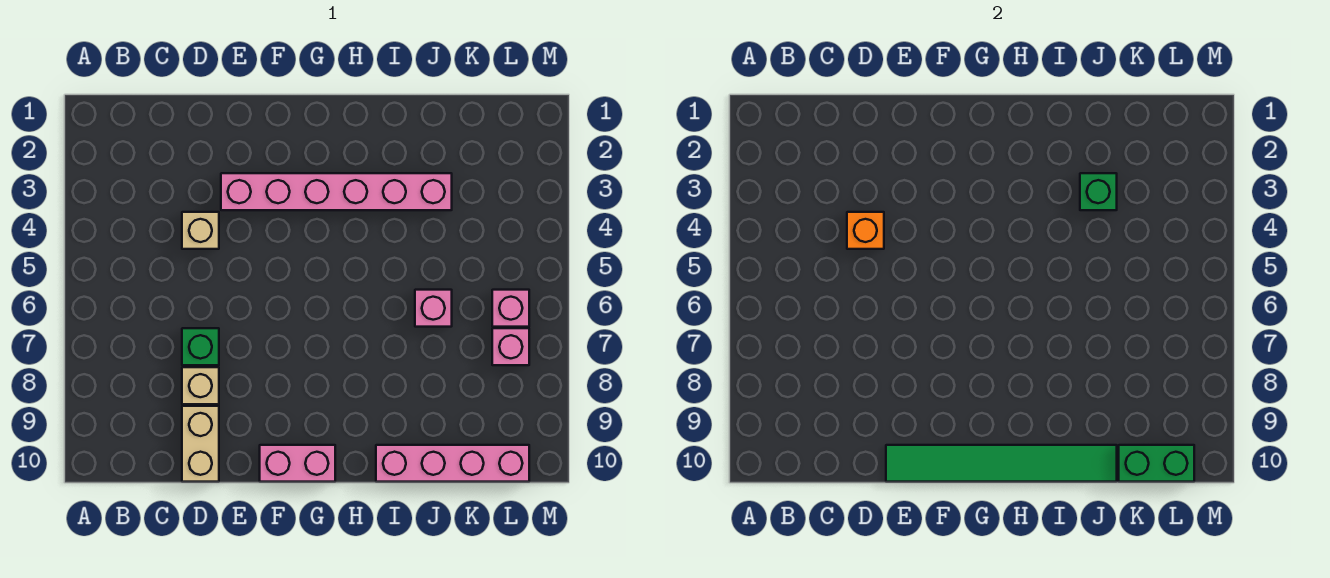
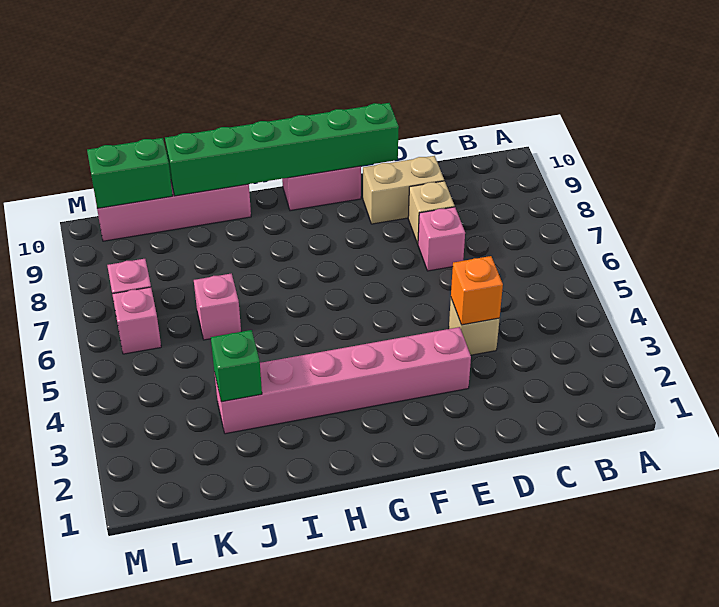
green brick D7 level 1 -> pink brick D7 level 1
tan brick D9:D10 level 1 -> tan brick D9:E9 level 1
green tile E10:J10 level 2 -> green brick E10:J10 level 2

